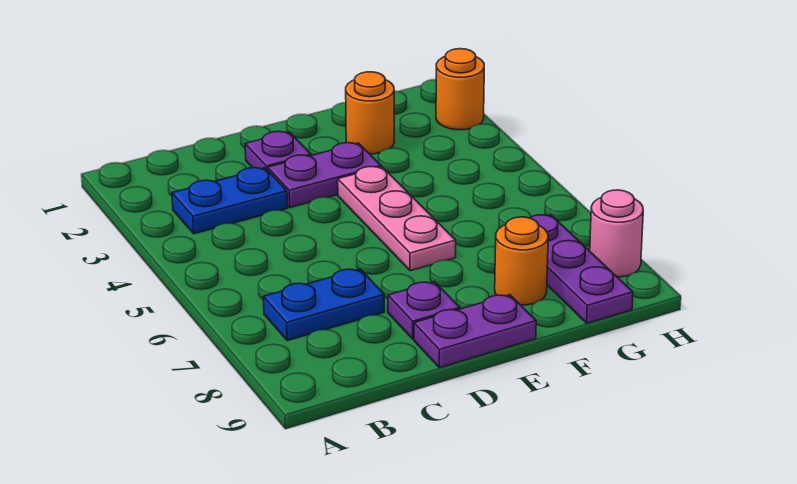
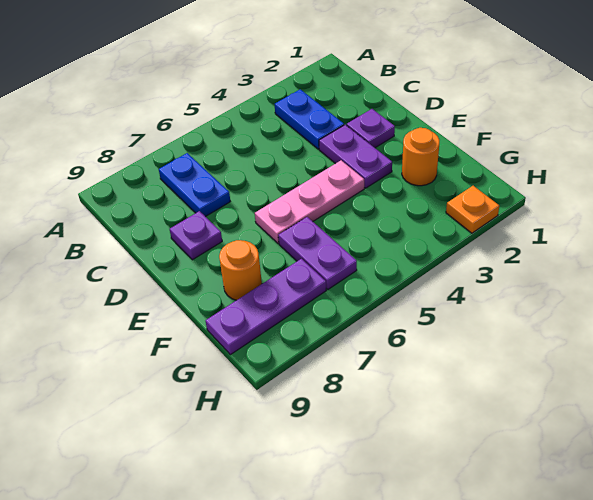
purple plate D9:E9 level 1 -> purple plate F6:G6 level 1
orange round brick H2 level 1 -> orange plate H2 level 1
pink round brick H8 level 1 -> none

